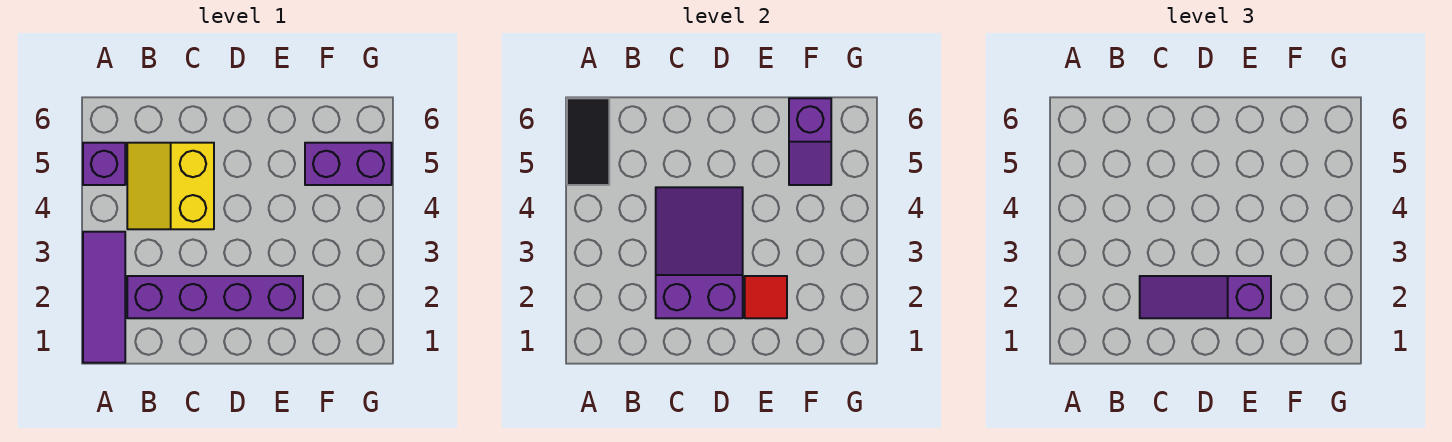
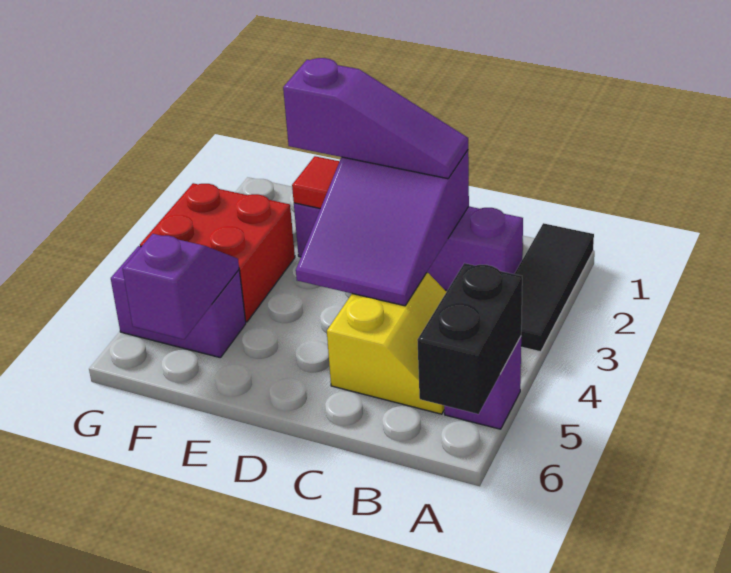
purple tile A1:A3 level 1 -> black tile A1:A3 level 1
black tile A5:A6 level 2 -> black brick A5:A6 level 2
none -> red brick F3:G4 level 1

